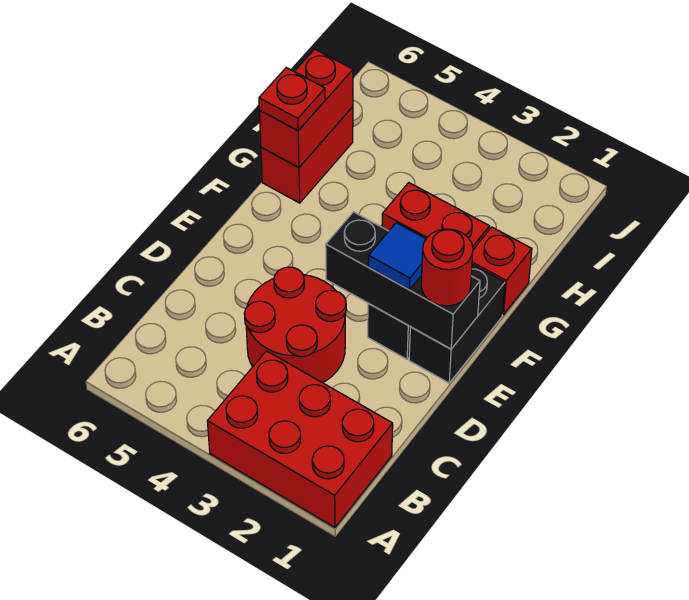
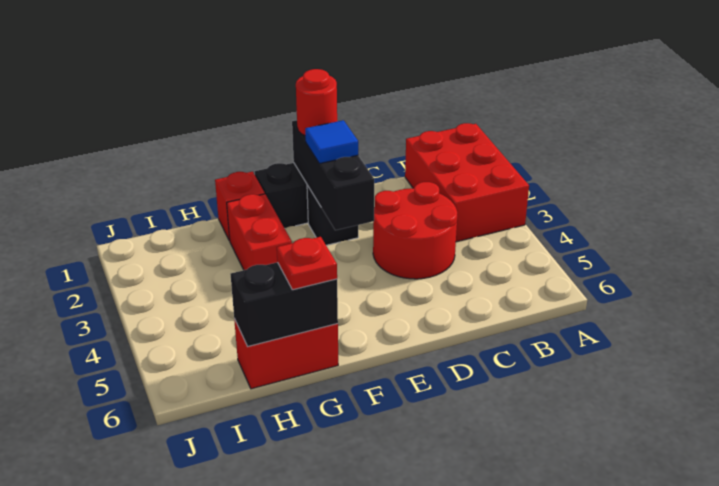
red brick G6:H6 level 2 -> black brick G6:H6 level 2

